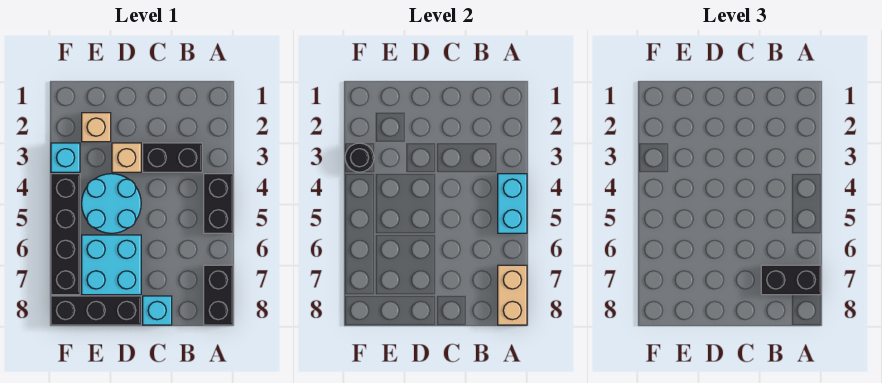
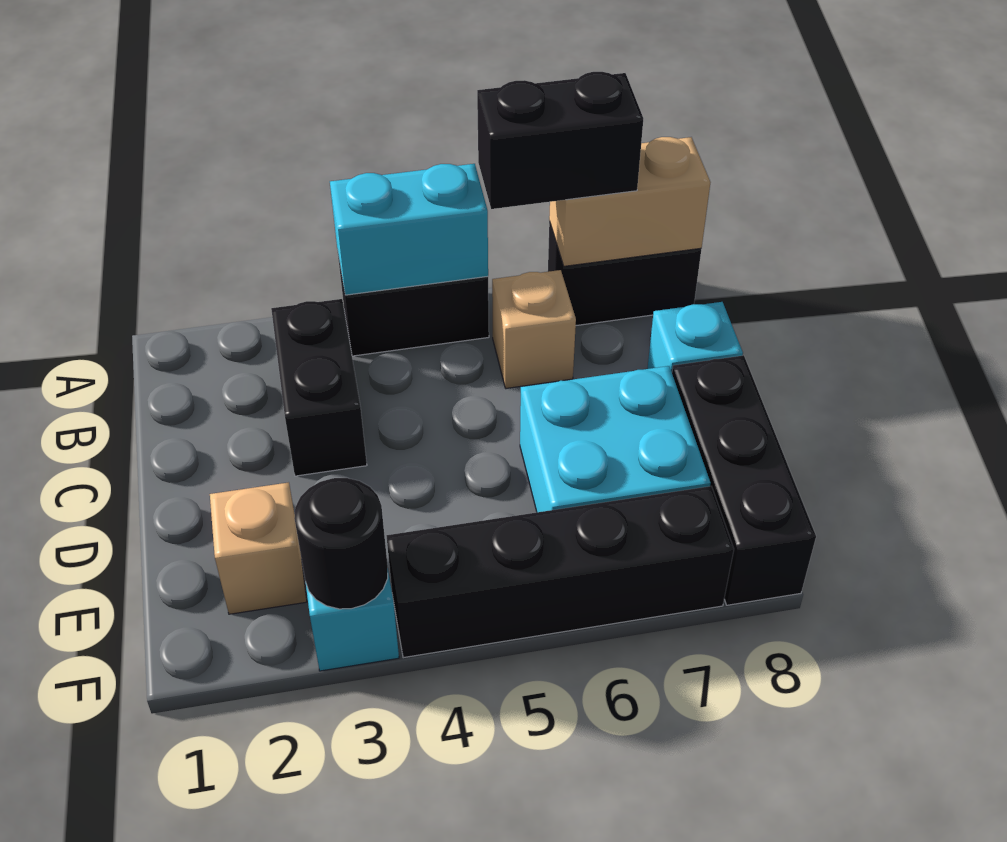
black brick A7:B7 level 3 -> black brick A6:A7 level 3
tan brick D3 level 1 -> tan brick B6 level 1
cyan round brick D4:E5 level 1 -> none

